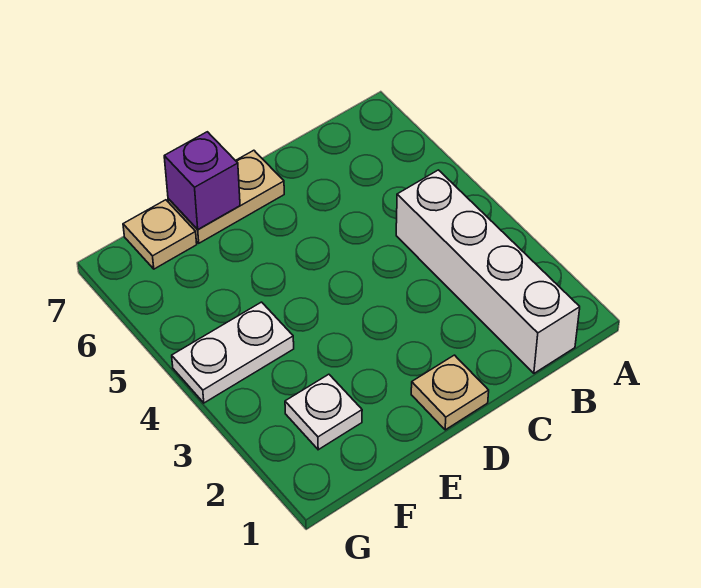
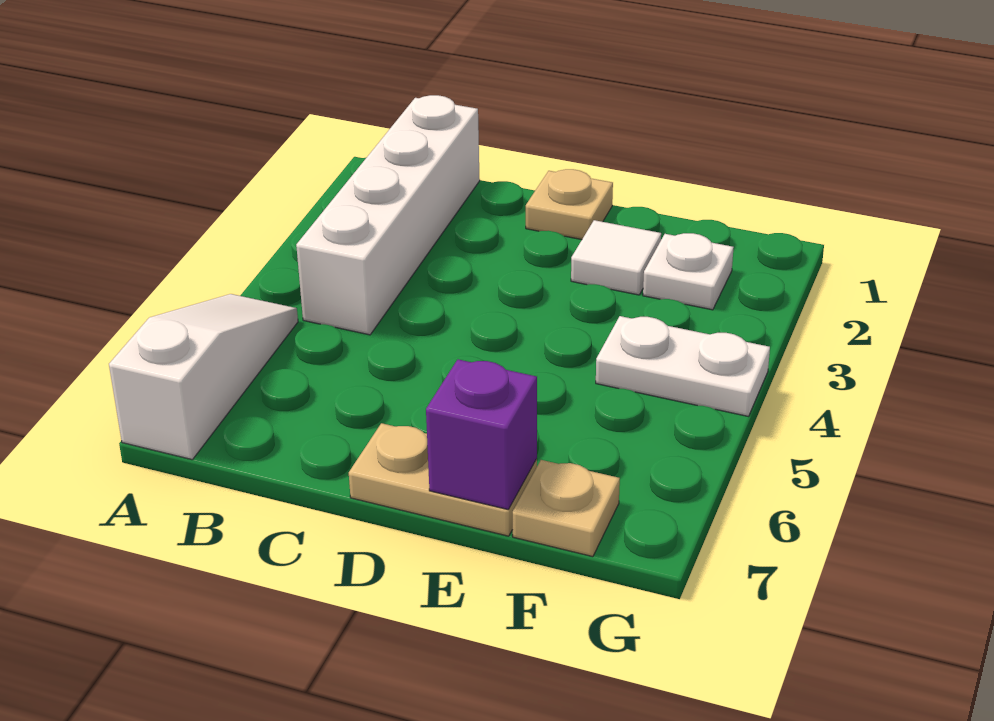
none -> white slope A5:A7 level 1 top 7
none -> white tile E2 level 1

